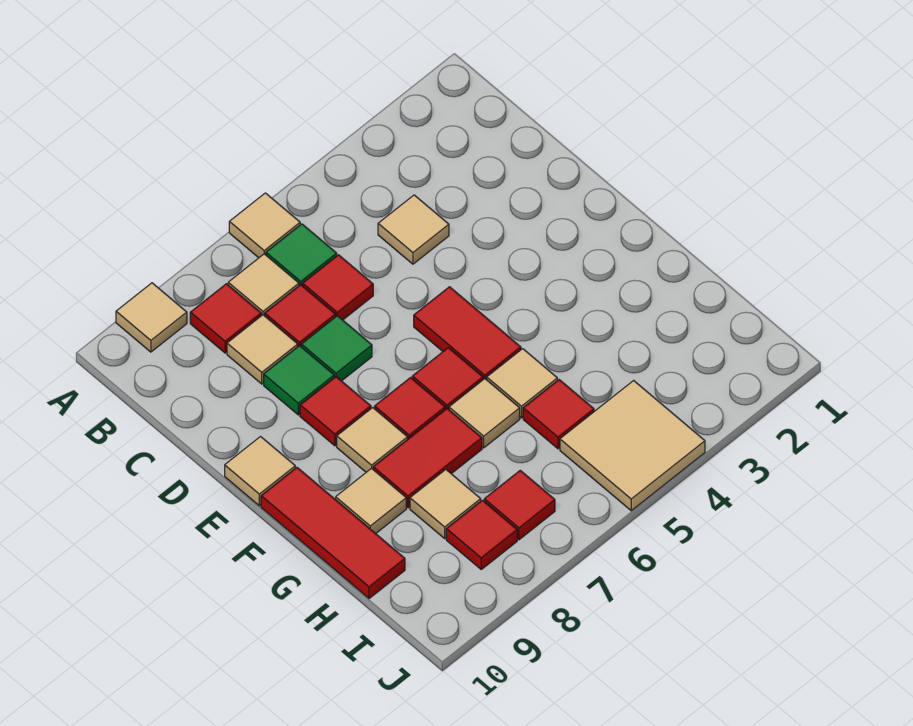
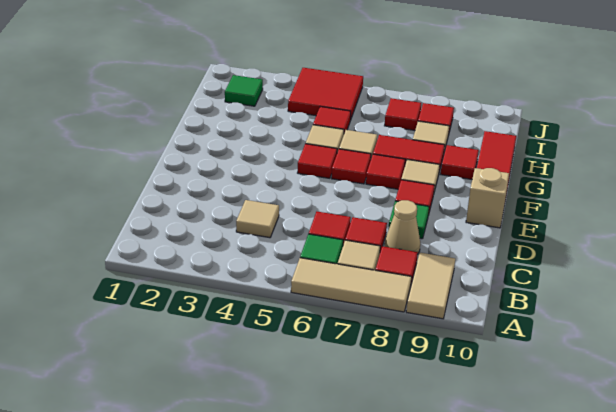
tan tile A6 level 1 -> tan tile A6:A8 level 1
tan tile A9 level 1 -> tan tile A9:B9 level 1
tan tile C8 level 1 -> tan cone C8 level 1
green tile D7 level 1 -> green tile I2 level 1
red tile E5:F5 level 1 -> red tile F5 level 1
tan tile E10 level 1 -> tan brick E10 level 1
tan tile G9 level 1 -> red tile G9 level 1
tan tile I4:J5 level 1 -> red tile I4:J5 level 1

